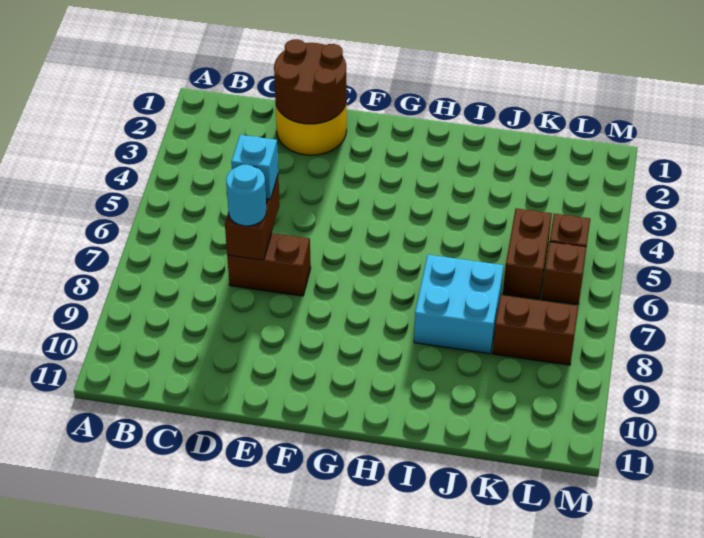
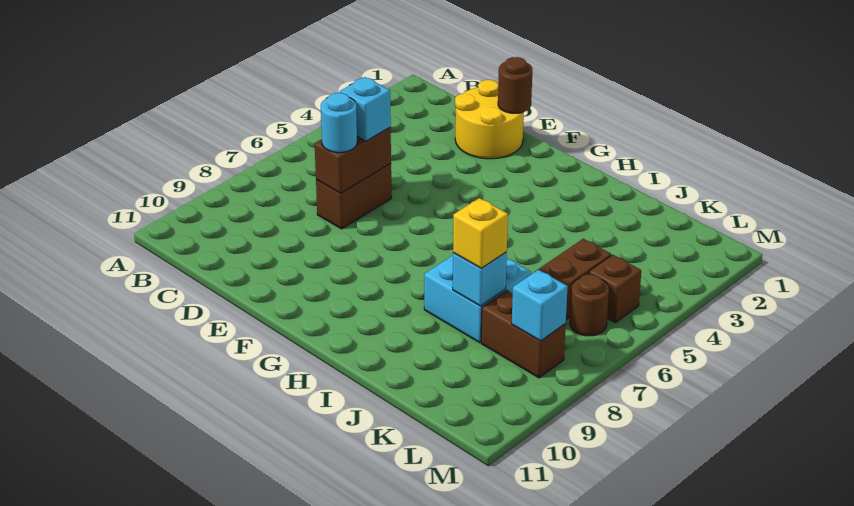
brown round brick D1:E2 level 2 -> brown round brick E1 level 2
brown brick D7:E7 level 1 -> brown brick D6:D7 level 1
none -> cyan brick J8 level 2
none -> yellow brick J8 level 3
brown brick L6 level 1 -> brown round brick L6 level 1
none -> cyan brick L8 level 2

